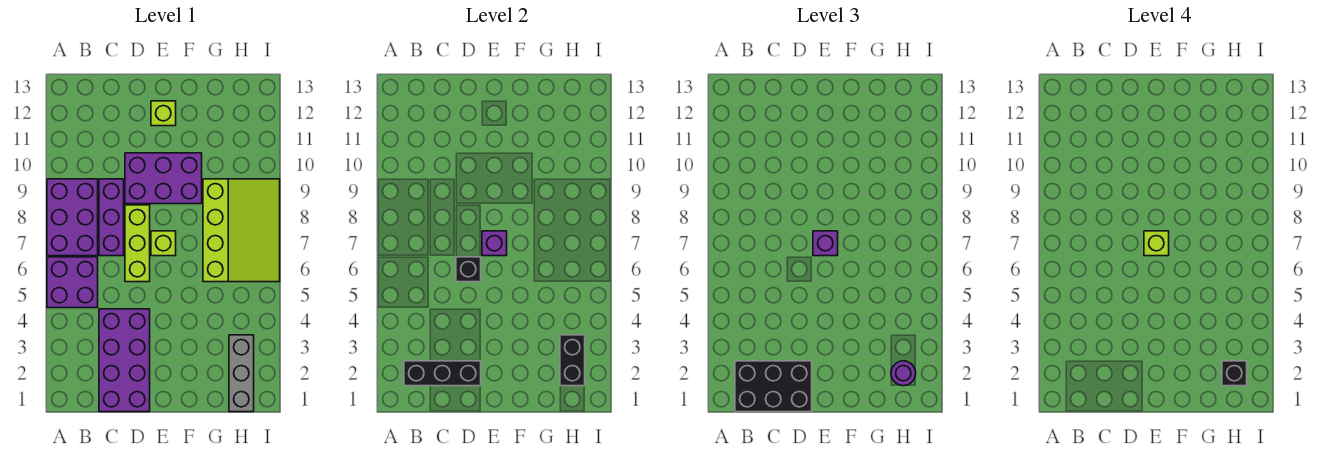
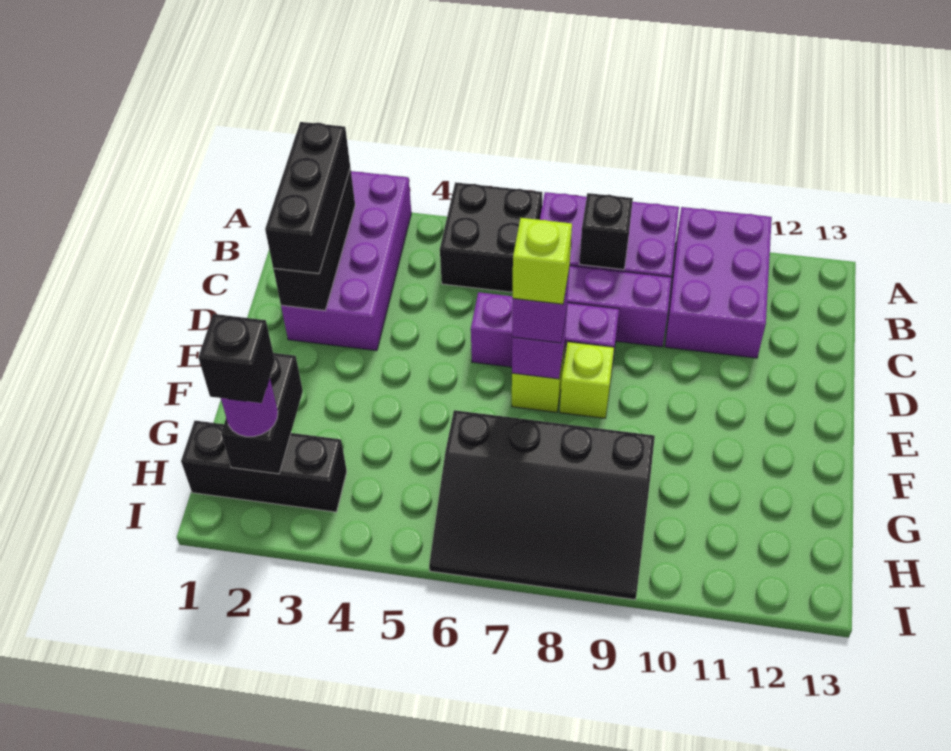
purple brick A5:B6 level 1 -> black brick A5:B6 level 1
black brick B1:D2 level 3 -> black brick B2:D2 level 3
purple brick C1:D4 level 1 -> purple brick A2:D3 level 1
lime brick D6:D8 level 1 -> purple brick D6:D8 level 1
black brick D6 level 2 -> black brick B8 level 2
purple brick D9:F10 level 1 -> purple brick A10:C11 level 1
lime brick E12 level 1 -> lime brick E8 level 1
lime slope G6:I9 level 1 top G -> black slope G6:I9 level 1 top G
grey brick H1:H3 level 1 -> black brick H1:H3 level 1
black brick H2:H3 level 2 -> black brick G2:H2 level 2

